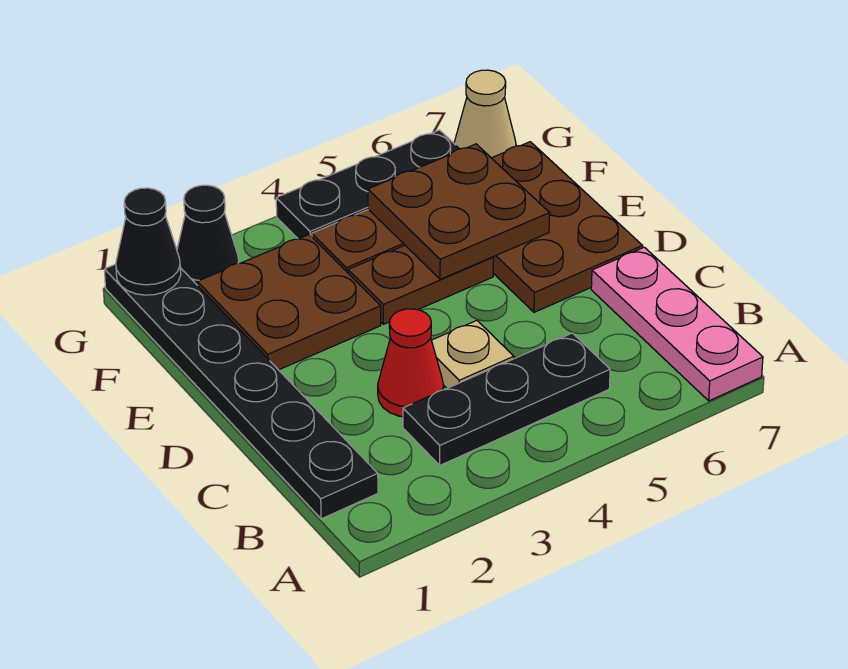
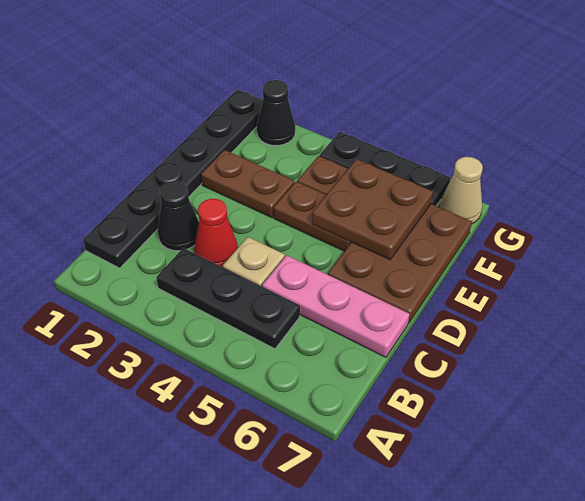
pink plate A7:C7 level 1 -> pink plate C5:C7 level 1
brown plate E2:F3 level 1 -> brown plate E2:E3 level 1
black cone G1 level 2 -> black cone C2 level 1

